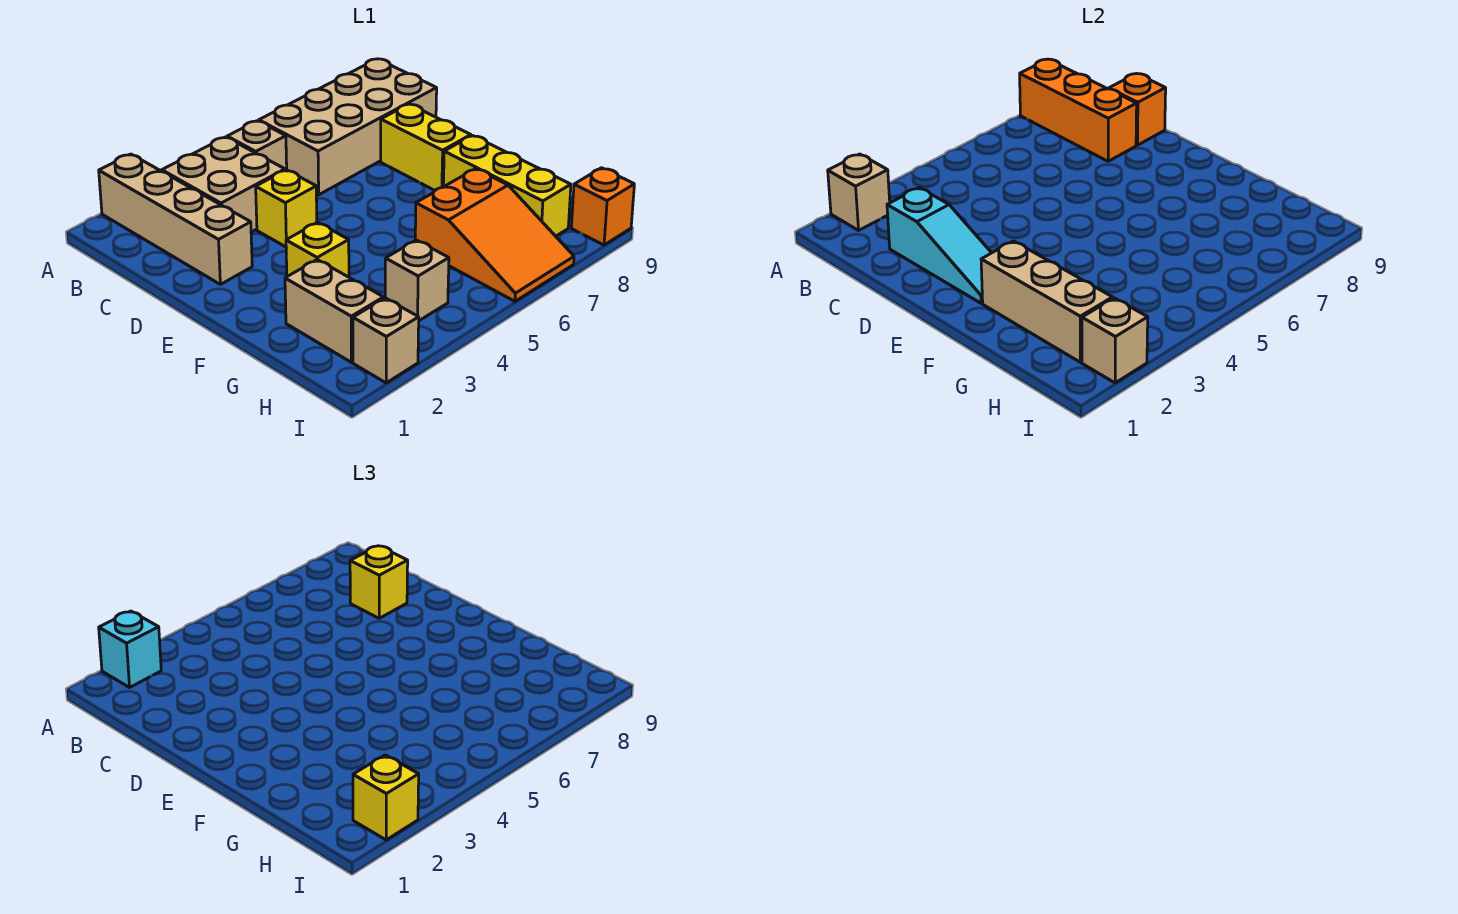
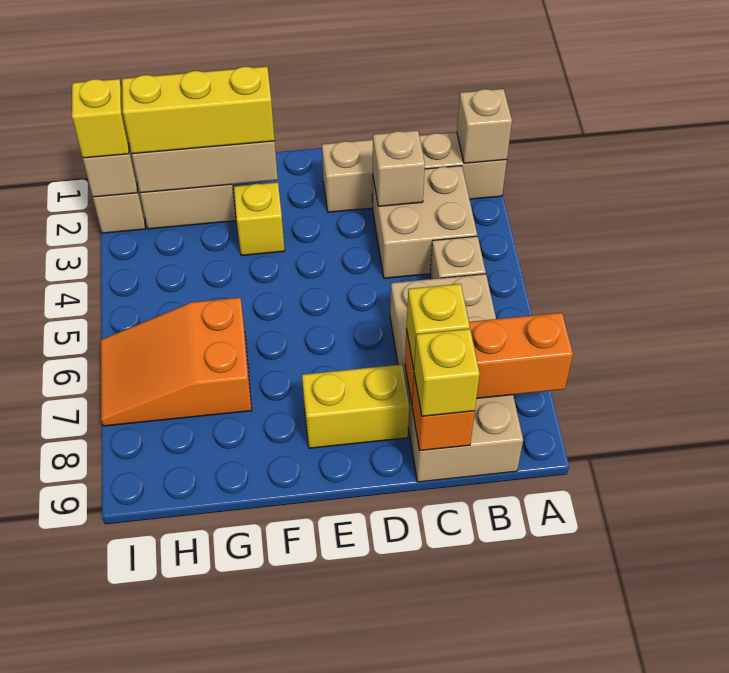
cyan brick A2 level 3 -> none
cyan slope C2:E2 level 2 top C -> none
yellow brick D4 level 1 -> yellow brick C9 level 3
yellow brick F8:H8 level 1 -> yellow brick F2:H2 level 3
tan brick H4 level 1 -> tan brick C3 level 2
orange brick I9 level 1 -> none

